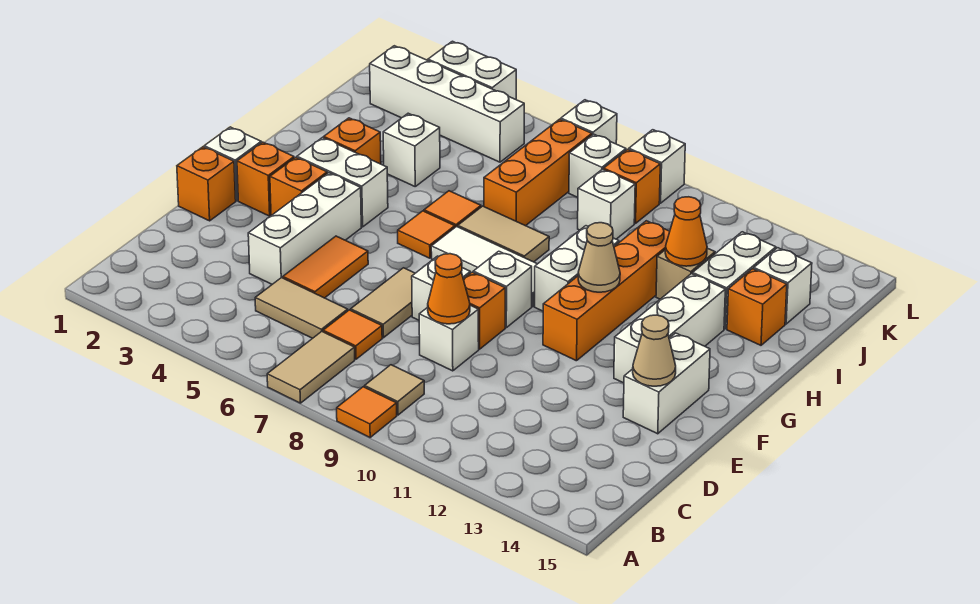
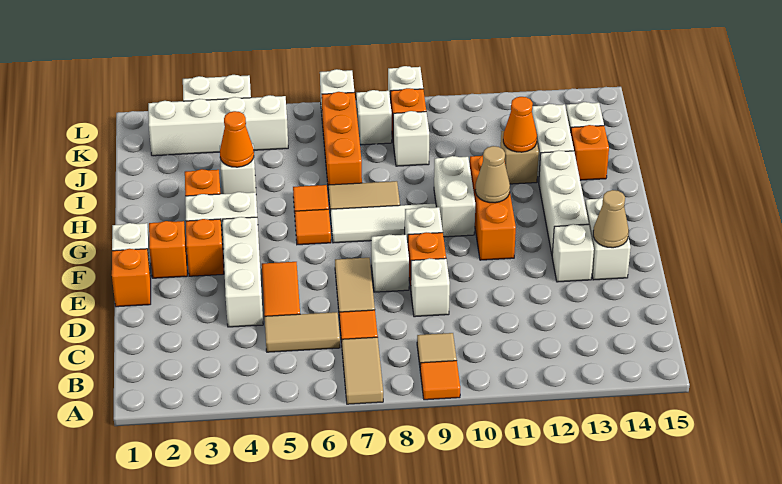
orange cone D9 level 2 -> orange cone I4 level 2
none -> white brick E13 level 1
orange brick F11:I11 level 1 -> orange brick F11:H11 level 1

